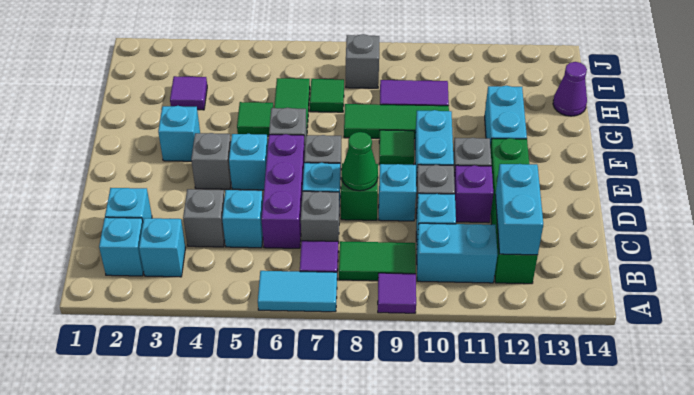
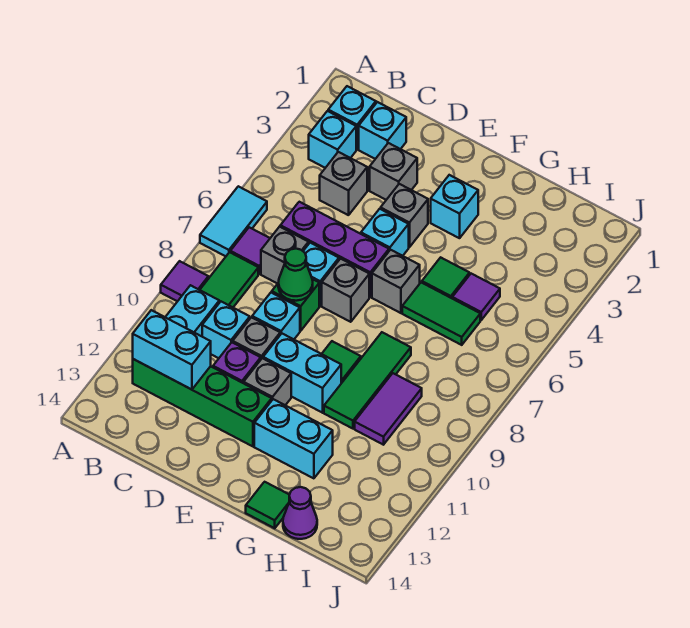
cyan brick C5 level 1 -> none
purple tile H3 level 1 -> purple tile H5 level 1
green tile H7 level 1 -> green tile G14 level 1
grey brick I8 level 1 -> grey brick D3 level 1

